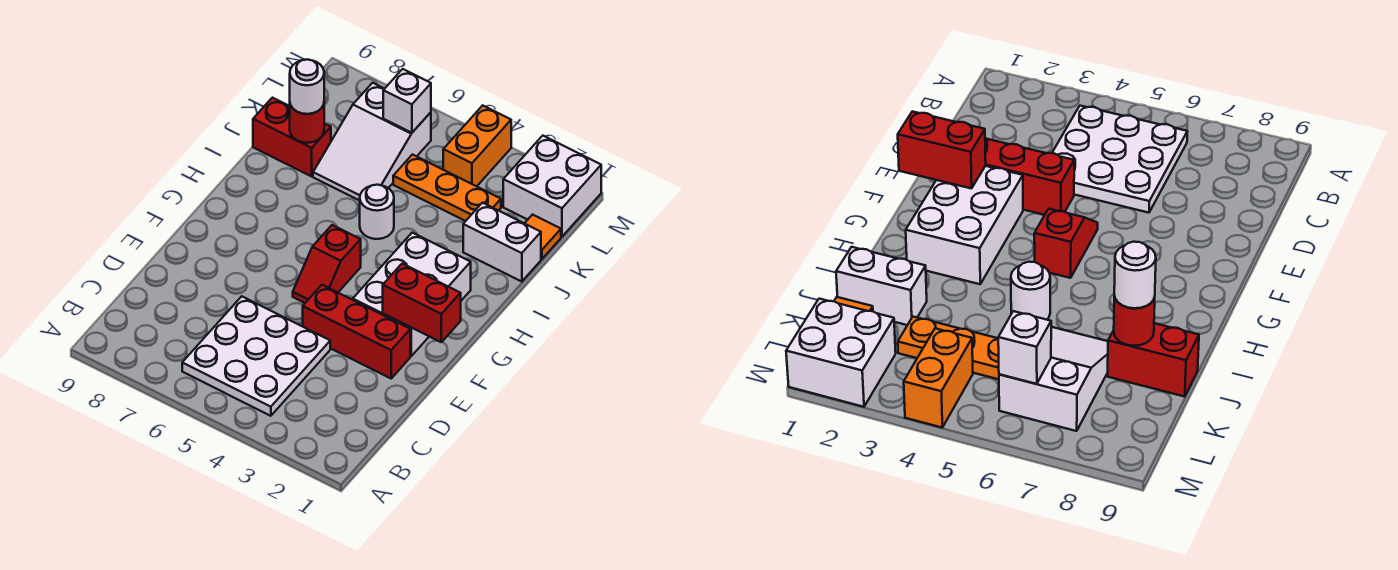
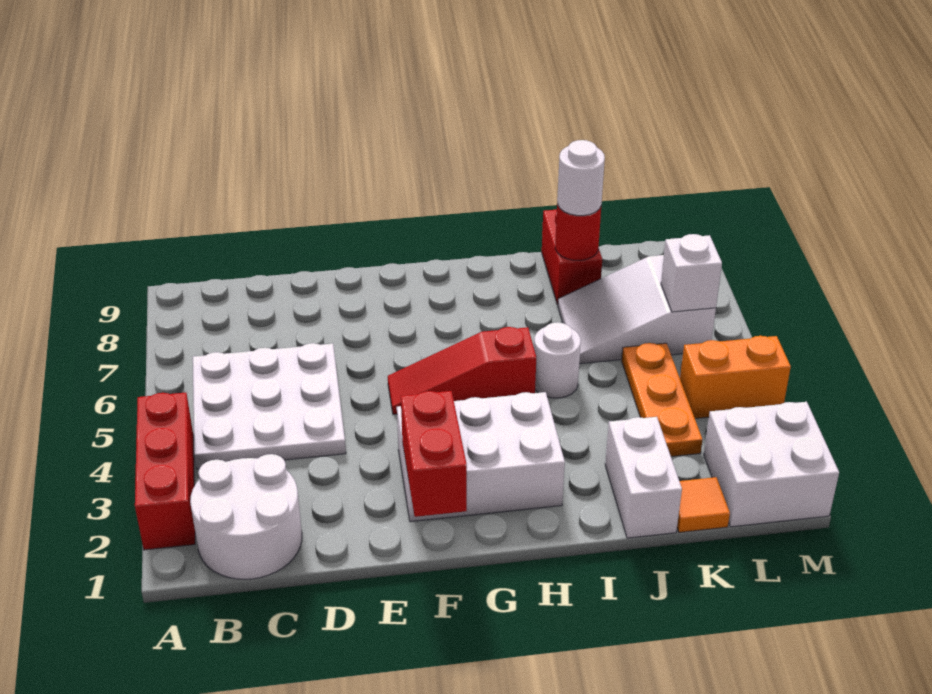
none -> white round brick B1:C2 level 1
red brick E2:E4 level 1 -> red brick A2:A4 level 1
red slope F5:G5 level 1 top G -> red slope F5:H5 level 1 top H

